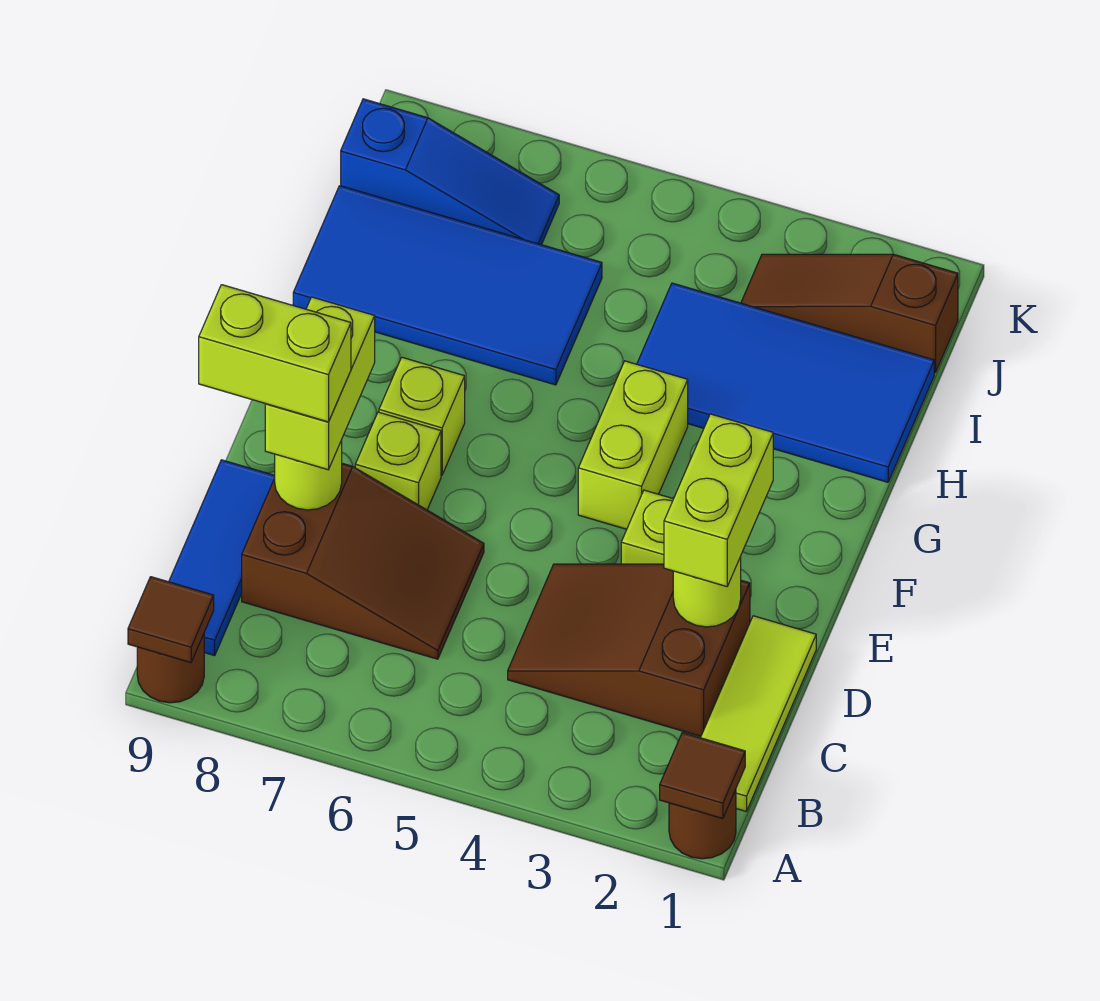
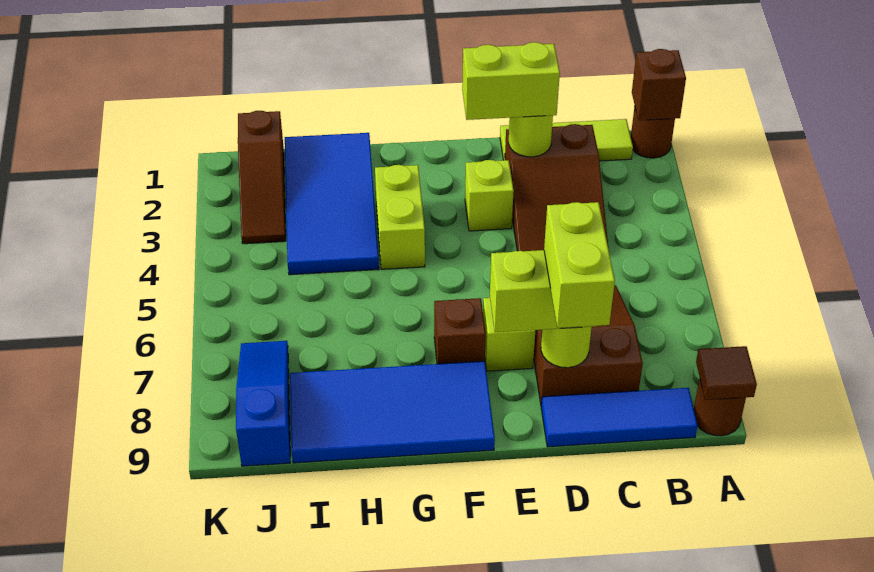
brown tile A1 level 2 -> brown brick A1 level 2
lime brick F4:G4 level 1 -> lime brick G3:G4 level 1
lime brick F7 level 1 -> brown brick F7 level 1
blue tile H6:I9 level 1 -> blue tile F8:I9 level 1

